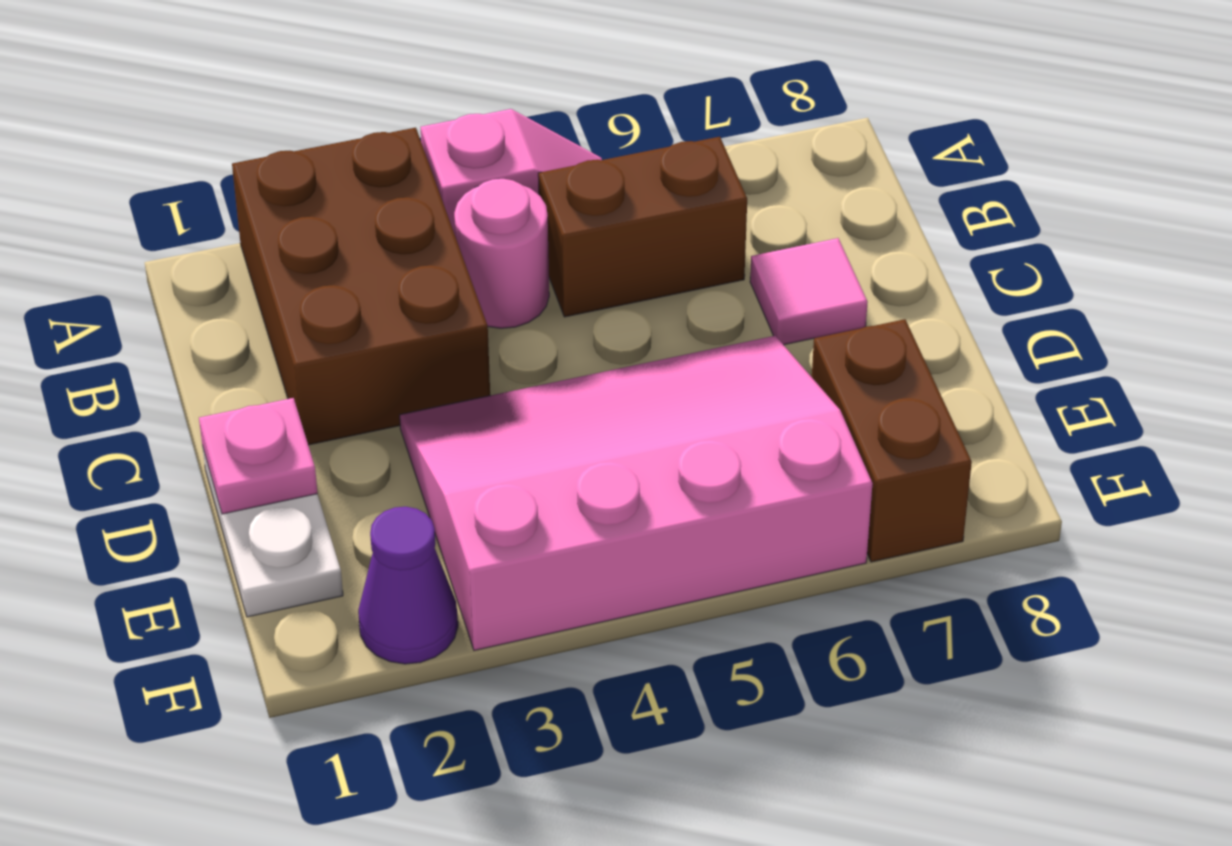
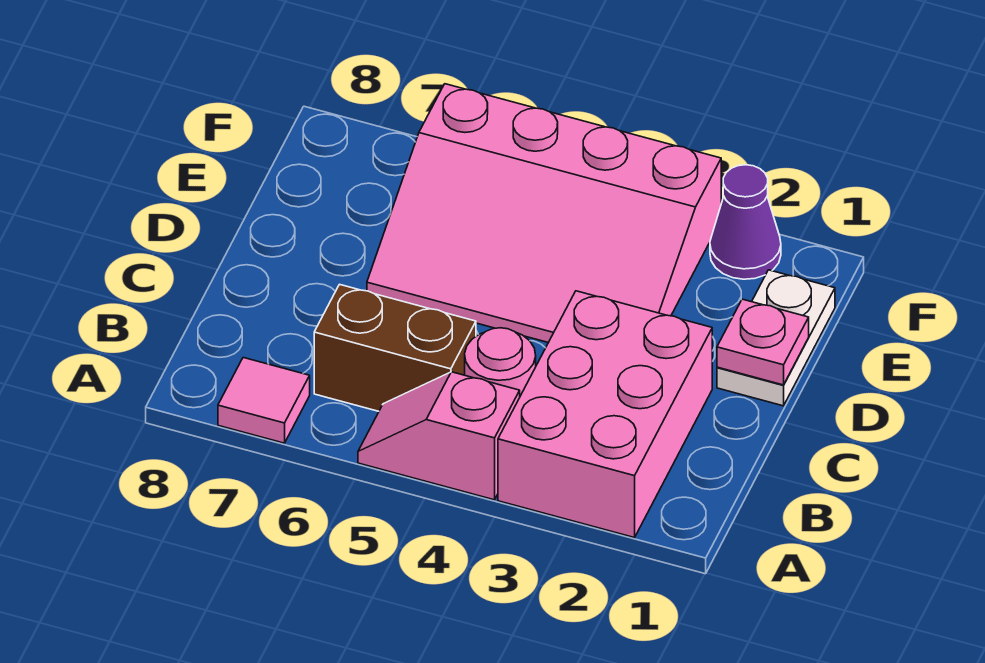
brown brick A2:C3 level 1 -> pink brick A2:C3 level 1
pink tile C7 level 1 -> pink tile A7 level 1
brown brick E7:F7 level 1 -> none

